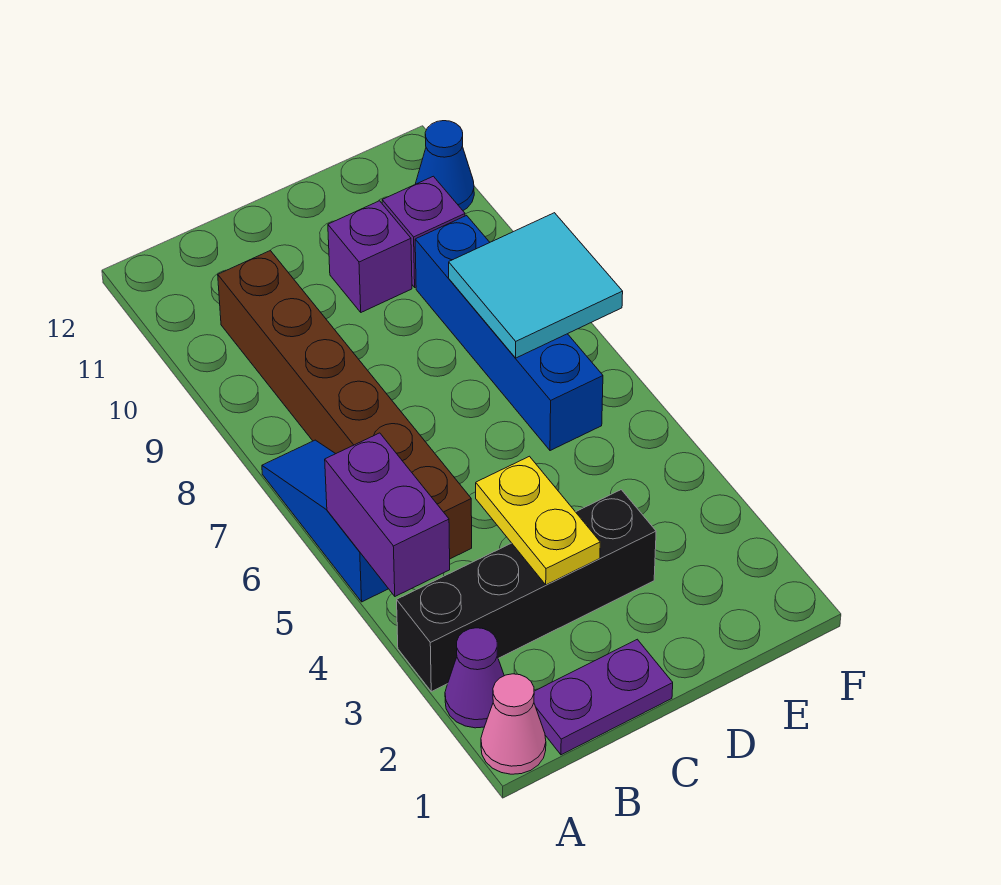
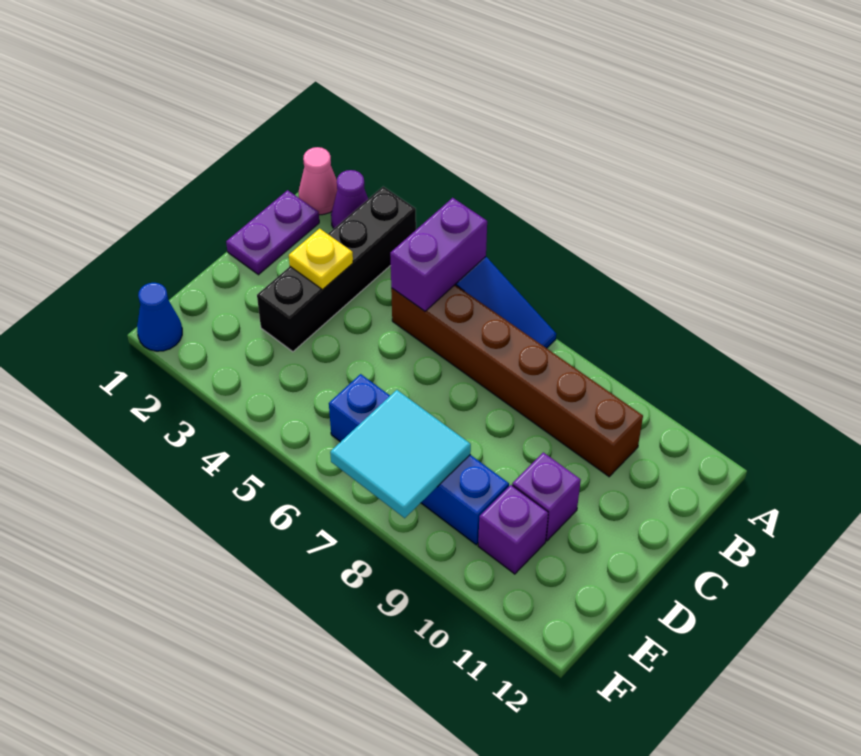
purple brick A4:A5 level 2 -> purple brick A5:B5 level 2
yellow plate C3:C4 level 2 -> yellow plate C3 level 2
blue cone F11 level 1 -> blue cone F1 level 1

